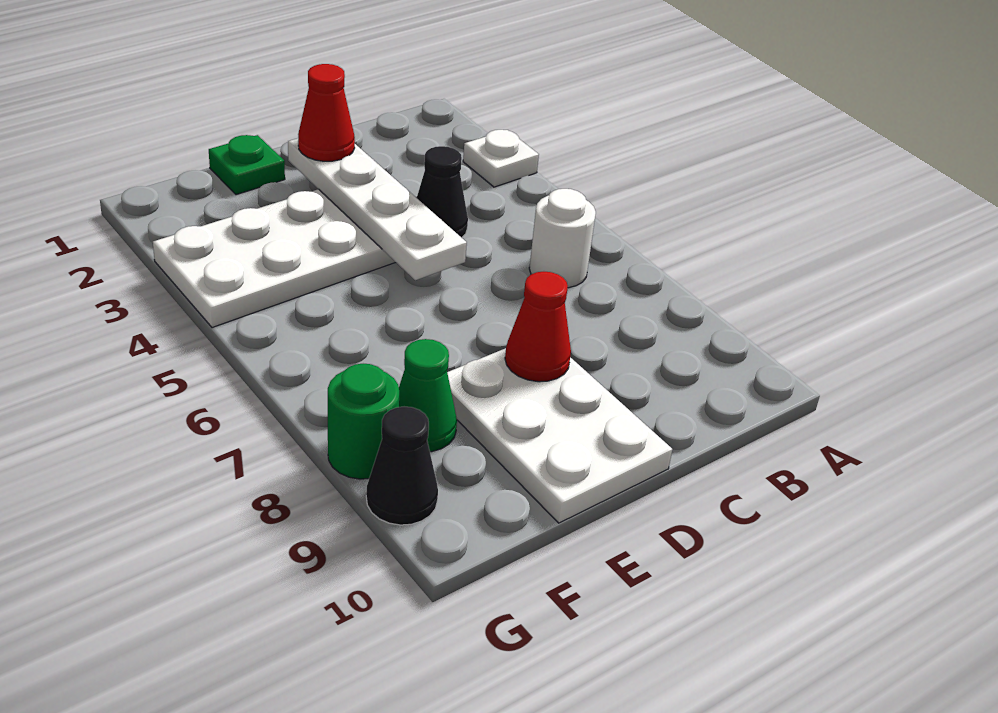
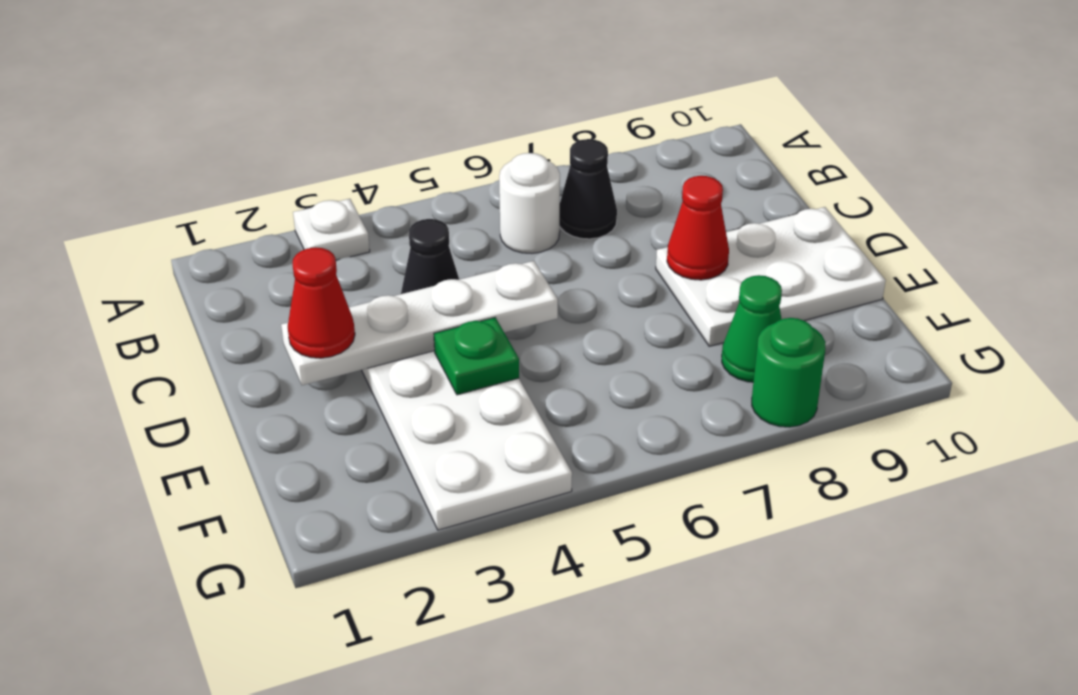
green plate E1 level 1 -> green plate E4 level 2
black cone G9 level 1 -> black cone B7 level 1

